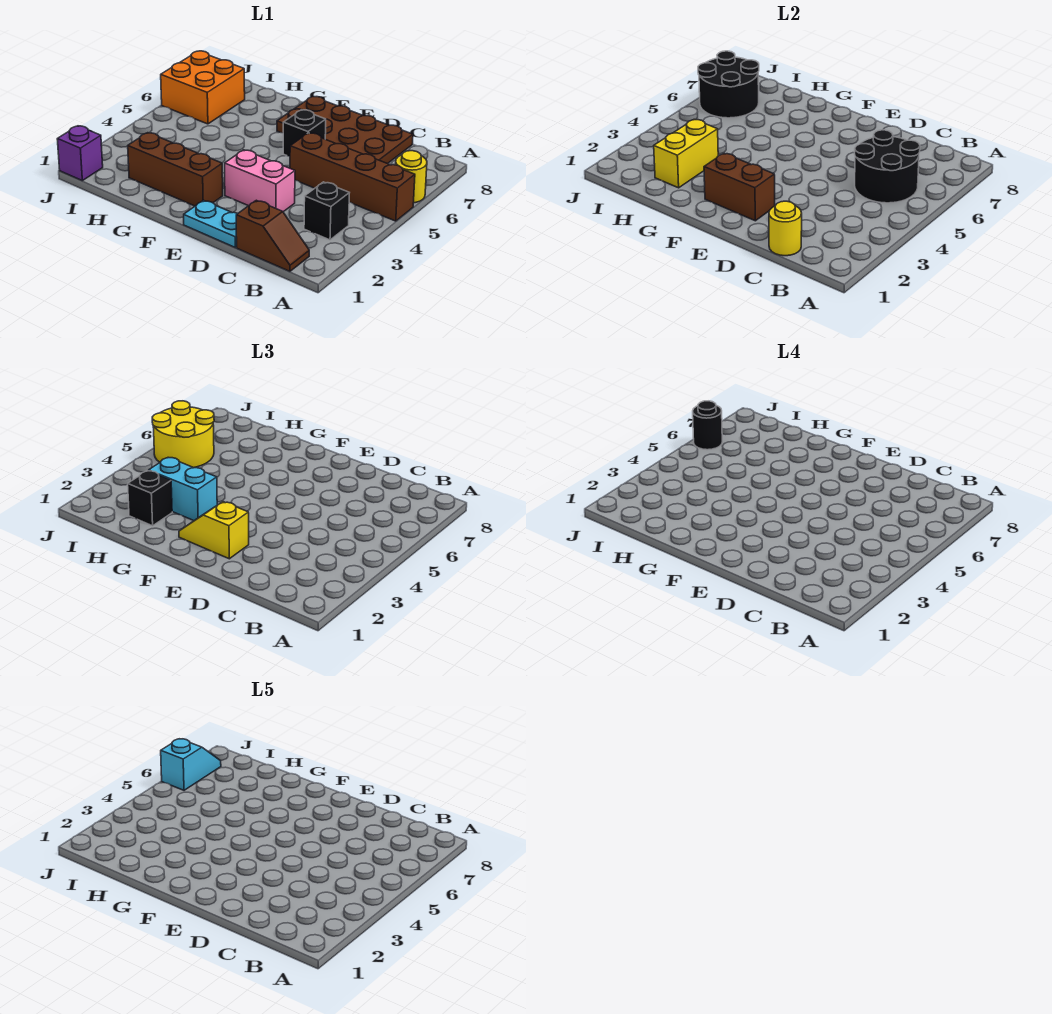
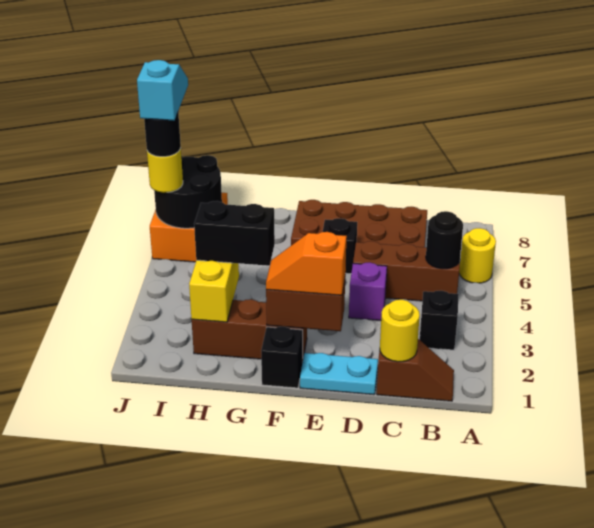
brown brick A5:D5 level 1 -> brown brick B5:D5 level 1
black round brick B5:C6 level 2 -> black round brick B5 level 2
pink brick D3:E3 level 1 -> none
yellow slope E2:F2 level 3 top E -> orange slope E2:F2 level 3 top E
cyan brick G3:H3 level 3 -> black brick G3:H3 level 3
black brick H2 level 3 -> black brick F1 level 1
yellow round brick I5:J6 level 3 -> yellow round brick J6 level 3
purple brick J1 level 1 -> purple brick D4 level 1

